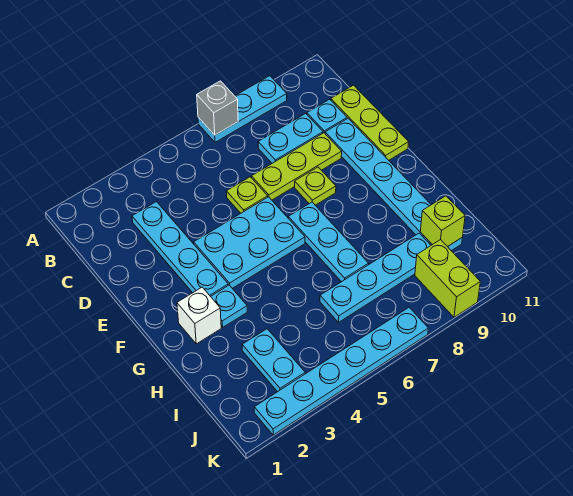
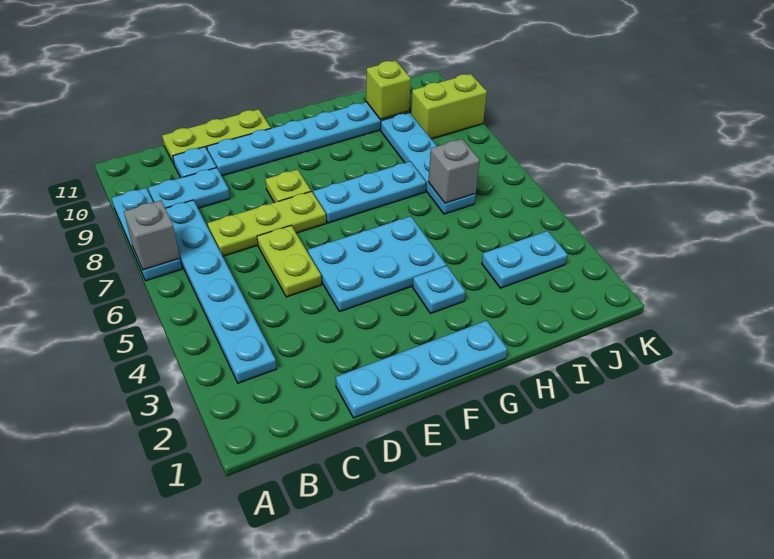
cyan plate C3:F3 level 1 -> cyan plate D1:G1 level 1
cyan plate C8:C9 level 1 -> cyan plate B9:C9 level 1
lime plate D6 level 1 -> lime plate D5:D6 level 1
lime plate D7:D9 level 1 -> lime plate C7:E7 level 1
cyan plate E4:F6 level 1 -> cyan plate E4:G5 level 1
white brick G2 level 1 -> none
none -> grey brick I6 level 2
cyan plate K2:K7 level 1 -> cyan plate B3:B8 level 1

